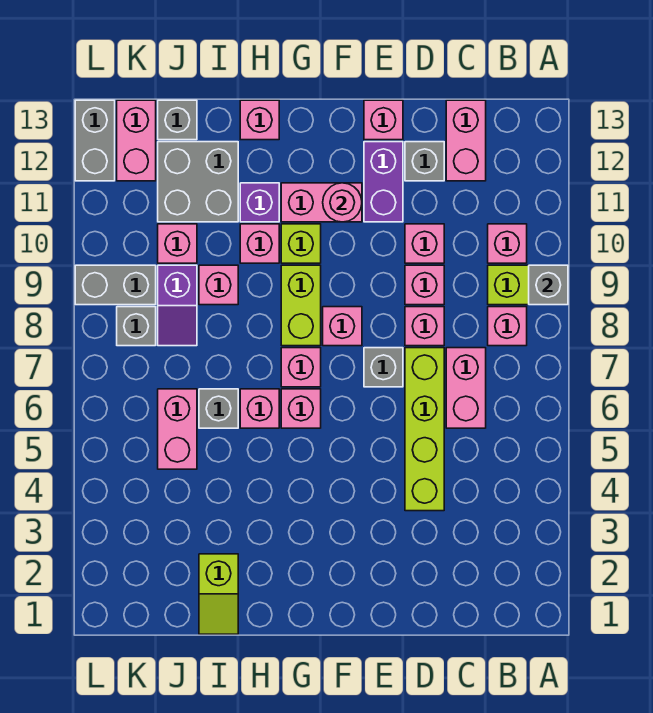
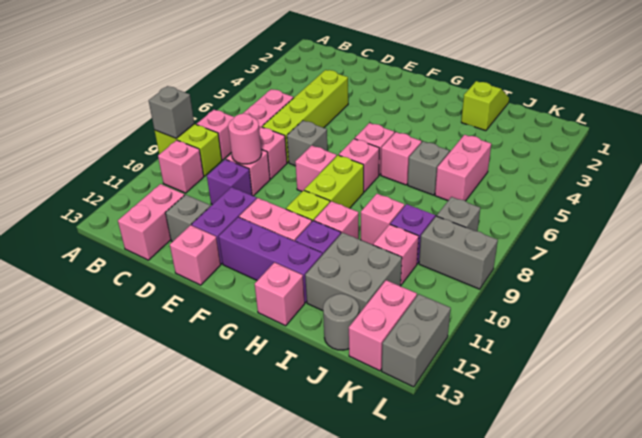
pink brick D10 level 1 -> purple brick D10 level 1
pink round brick F11 level 2 -> pink round brick D9 level 2
none -> purple brick F12:H12 level 1
grey brick J13 level 1 -> grey round brick J13 level 1

